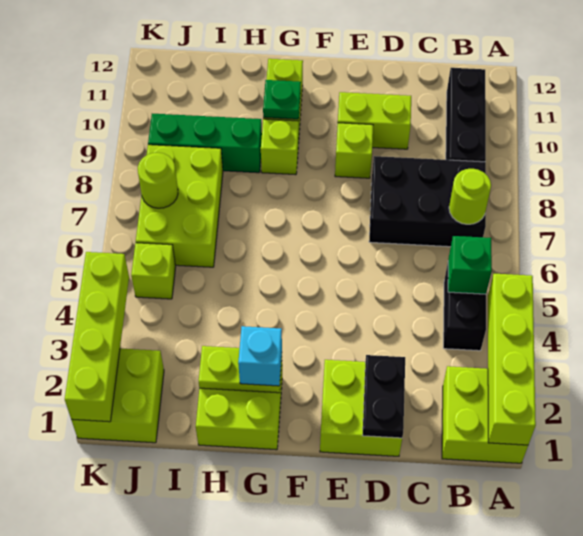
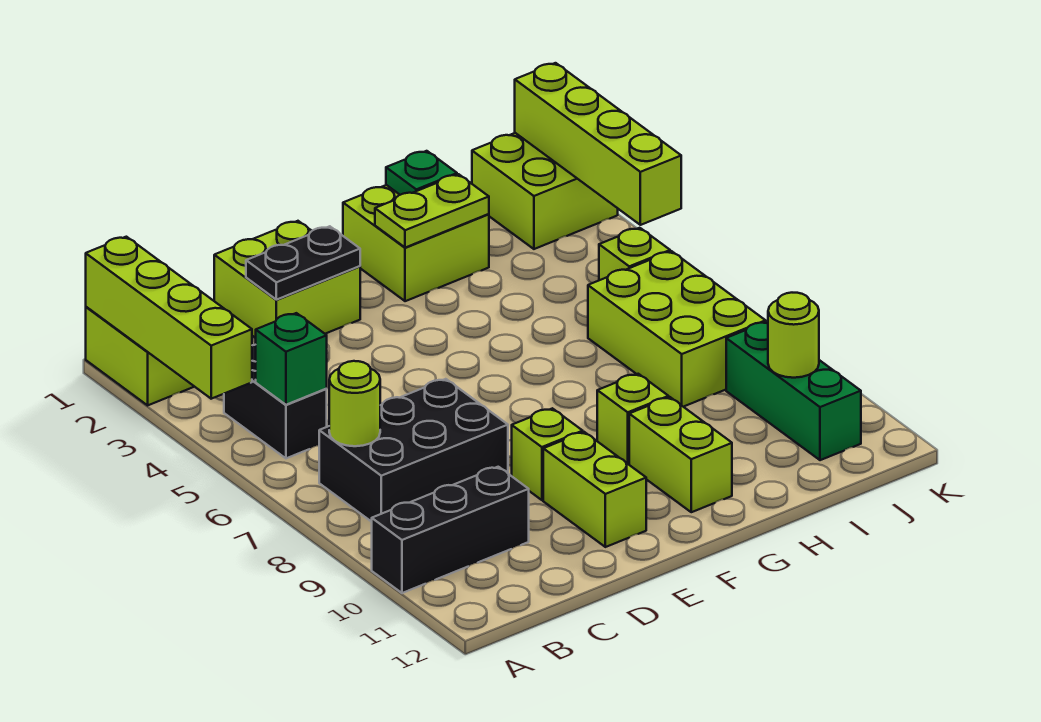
black brick B9:B11 level 1 -> black brick A10:C10 level 1
black plate D1:D2 level 2 -> black plate D2:E2 level 2
lime brick D10:E10 level 1 -> lime brick E10:E11 level 1
cyan brick G2 level 3 -> none
green plate G10 level 2 -> green plate H1 level 2
green brick H9:J9 level 1 -> green brick J9:J11 level 1
lime round brick J7 level 2 -> lime round brick J10 level 2

